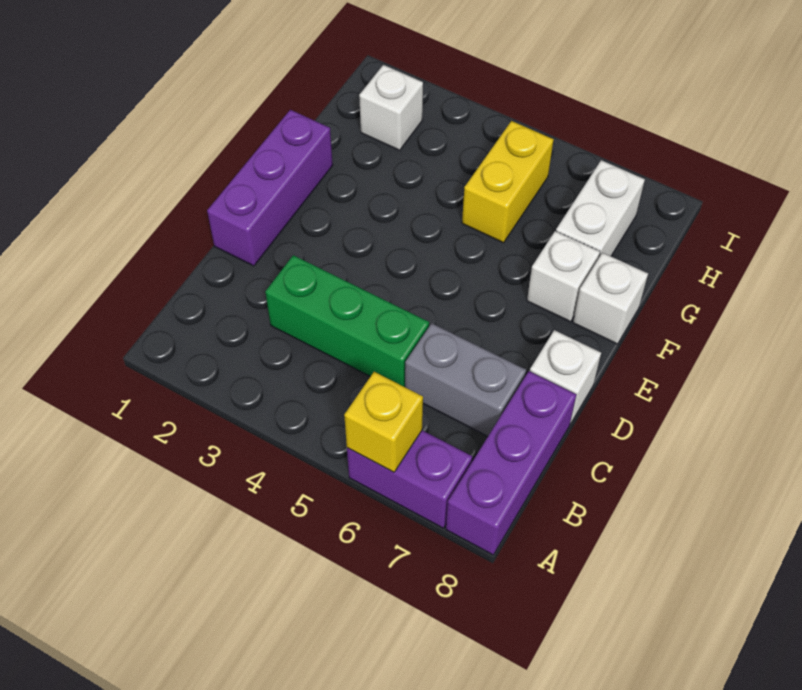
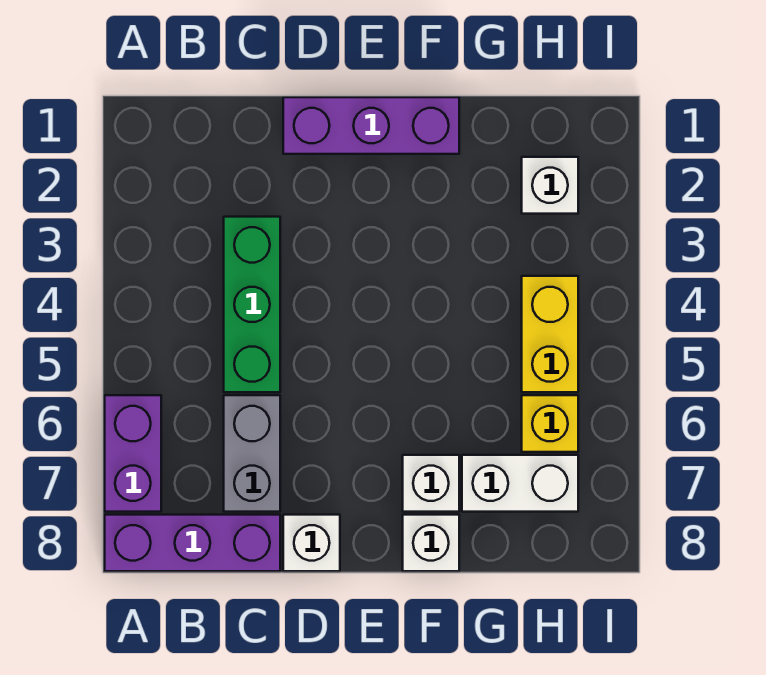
yellow brick A6 level 2 -> yellow brick H6 level 1
yellow brick G5:H5 level 1 -> yellow brick H4:H5 level 1

